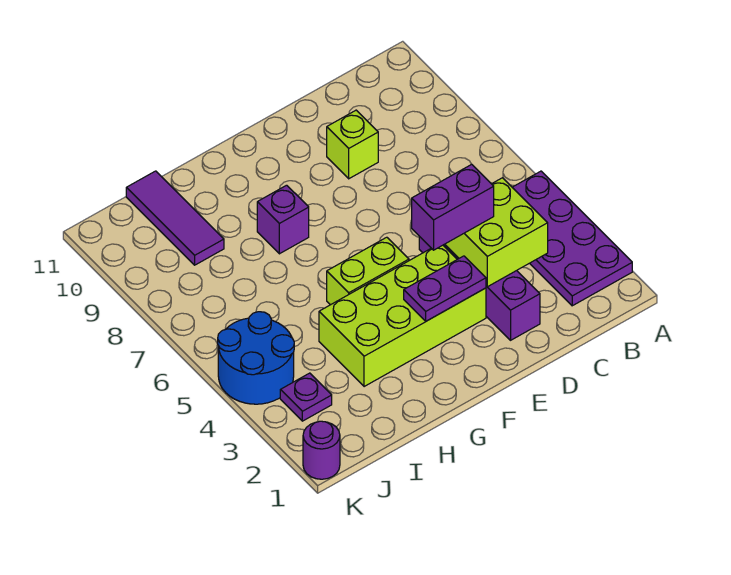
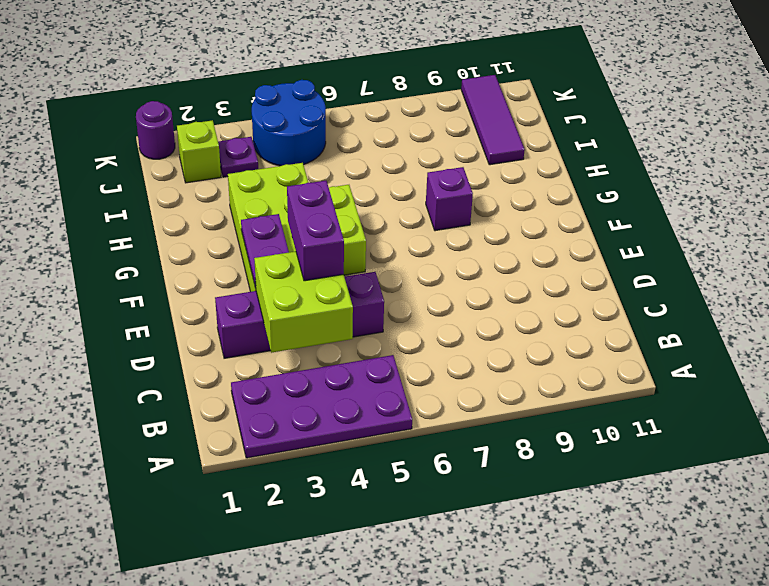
lime brick D9 level 1 -> lime brick J2 level 1
purple tile I9:I11 level 1 -> purple tile I10:K10 level 1

